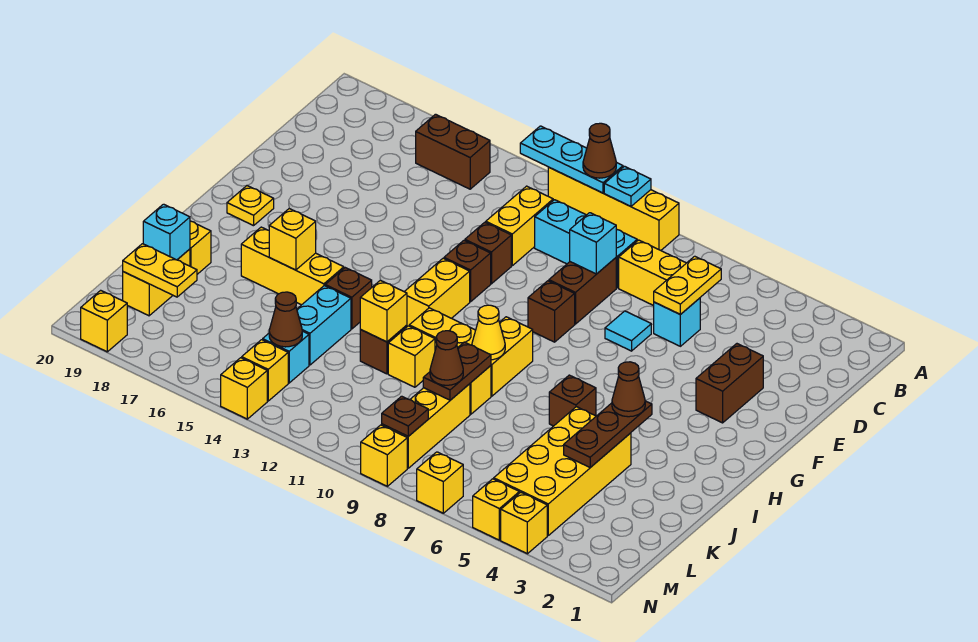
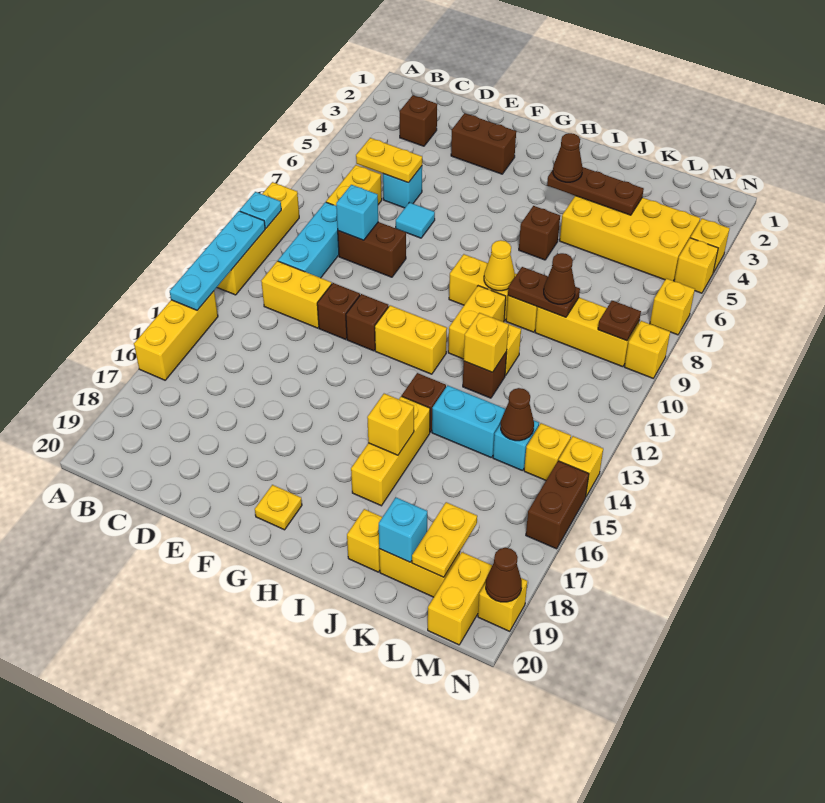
cyan plate A11:A13 level 2 -> cyan plate A11:A14 level 2
brown cone A11 level 3 -> brown cone N19 level 2
none -> yellow brick A14:A16 level 1
brown brick B15:B16 level 1 -> brown brick N15:N16 level 1
brown brick F9 level 1 -> brown brick C3 level 1
none -> yellow brick M19:M20 level 1

